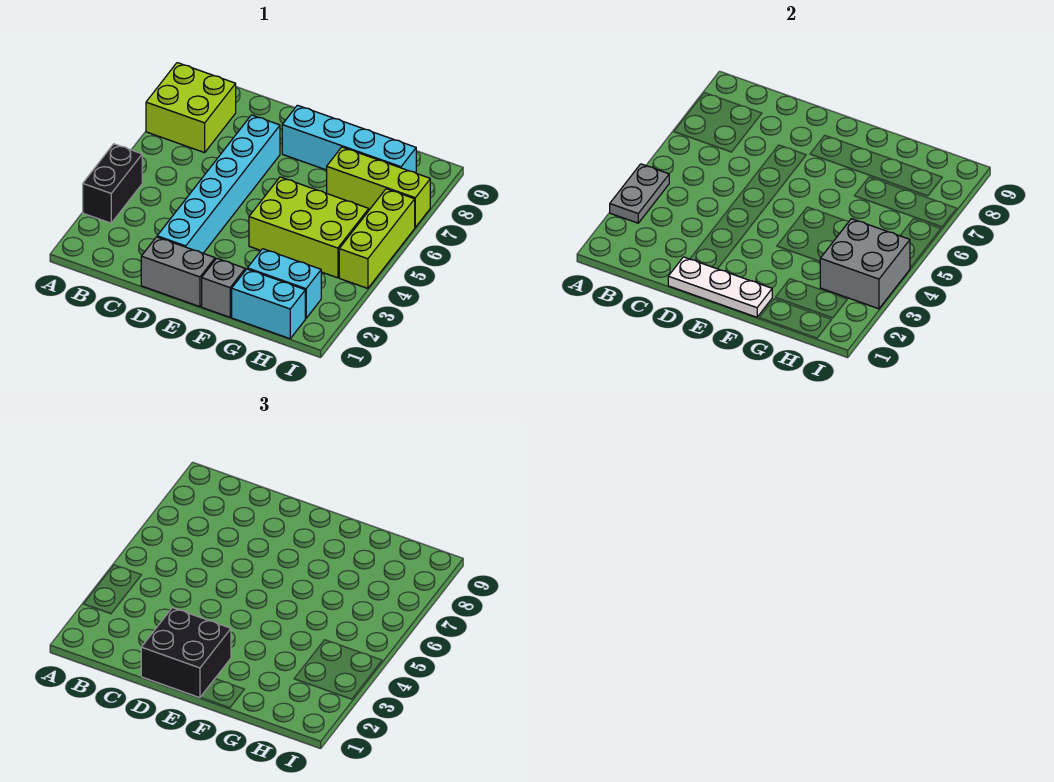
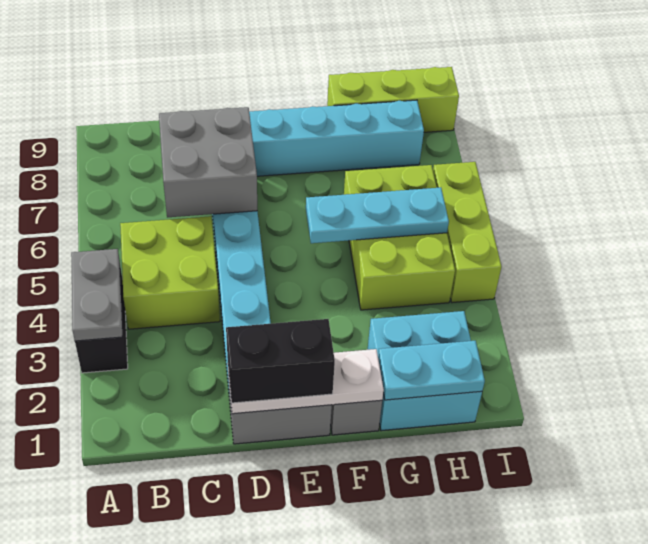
lime brick A7:B8 level 1 -> lime brick B4:C5 level 1
black brick D1:E2 level 3 -> black brick D1:E1 level 3
lime brick F4:H5 level 1 -> lime brick G4:H6 level 1
none -> cyan plate F5:H5 level 2
none -> cyan plate G1:H1 level 2
lime brick G7:I7 level 1 -> lime brick G9:I9 level 1
grey brick H3:I4 level 2 -> grey brick C6:D7 level 2

